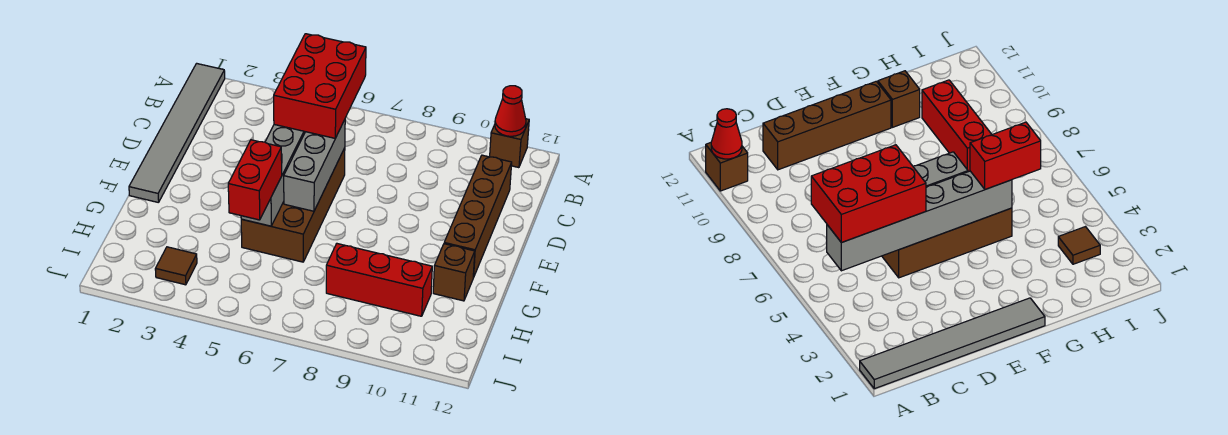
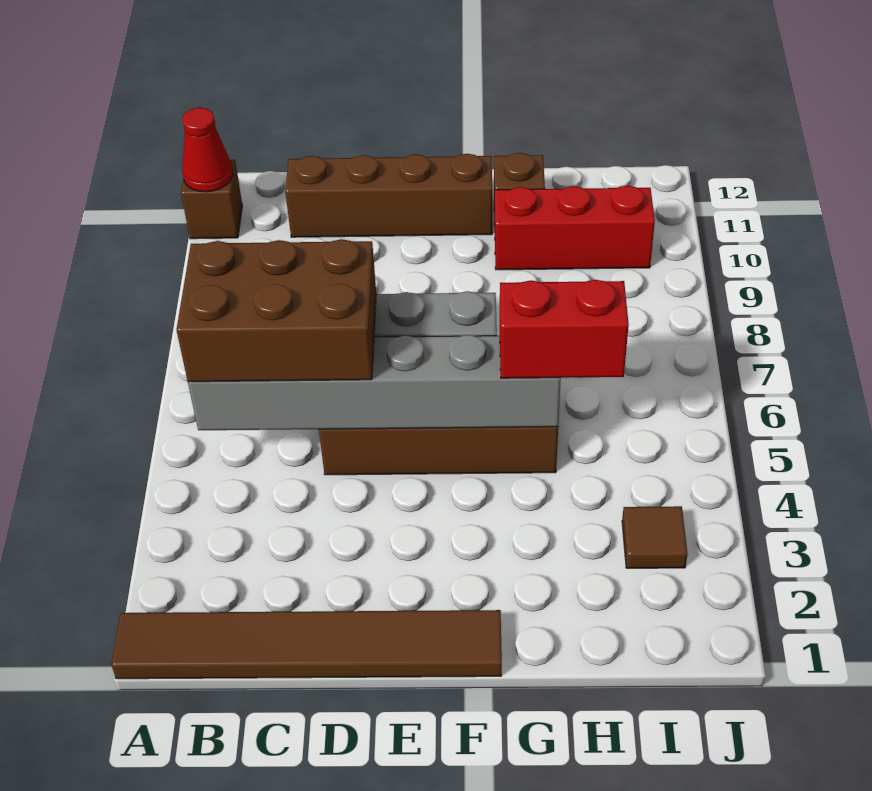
grey tile A1:F1 level 1 -> brown tile A1:F1 level 1
red brick B5:D6 level 3 -> brown brick B5:D6 level 3
red brick H8:H10 level 1 -> red brick G10:I10 level 1

